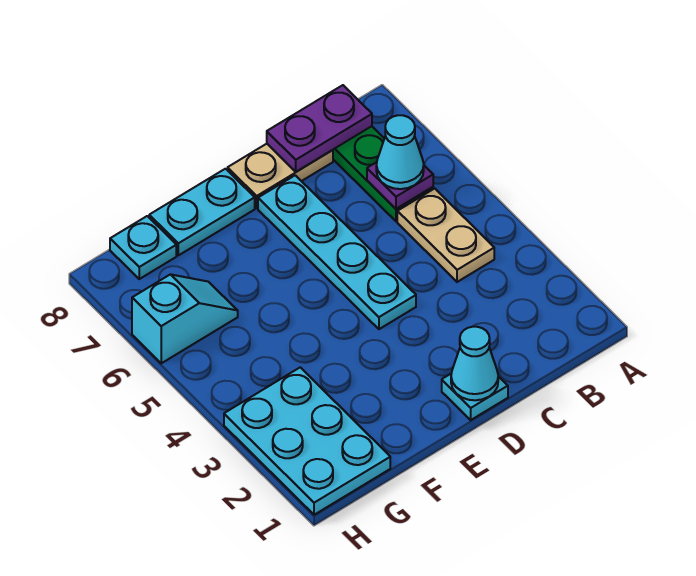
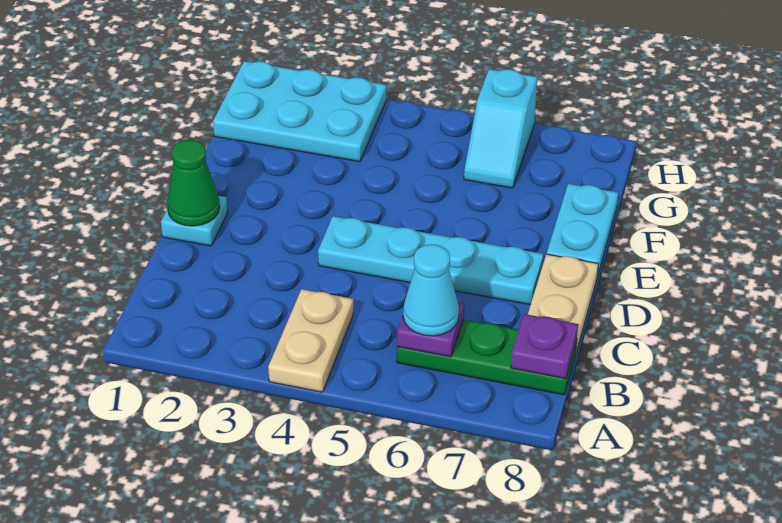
tan plate B4:B5 level 1 -> tan plate A4:B4 level 1
purple plate B8:C8 level 2 -> purple plate B8 level 2
cyan cone D1 level 2 -> green cone D1 level 2
cyan plate G8 level 1 -> none

